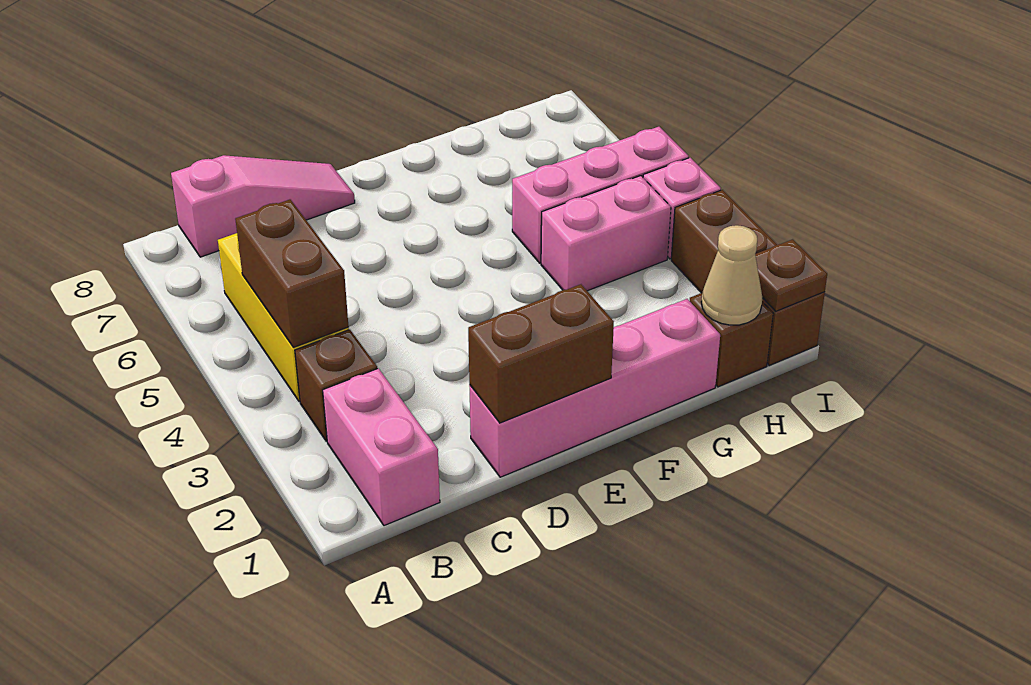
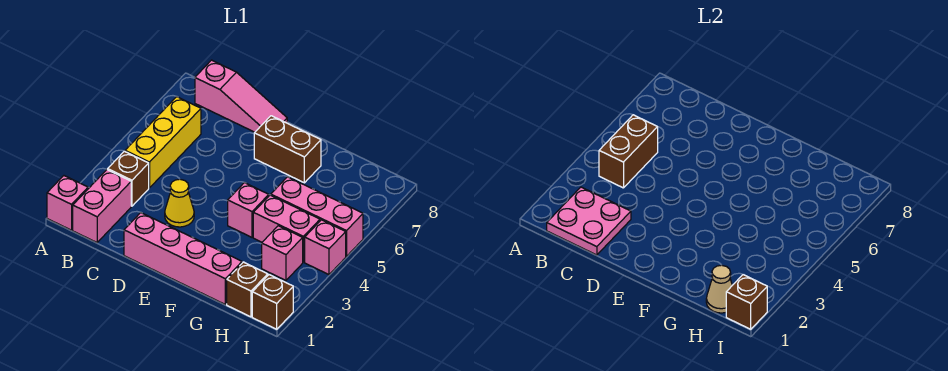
none -> pink brick A1 level 1
none -> pink plate B1:C2 level 2
brown brick D1:E1 level 2 -> brown brick E7:F7 level 1
none -> yellow cone D3 level 1
none -> pink brick F4 level 1
none -> pink brick H3 level 1
brown brick I1:I3 level 1 -> brown brick I1 level 1
brown plate I1 level 2 -> brown brick I1 level 2

